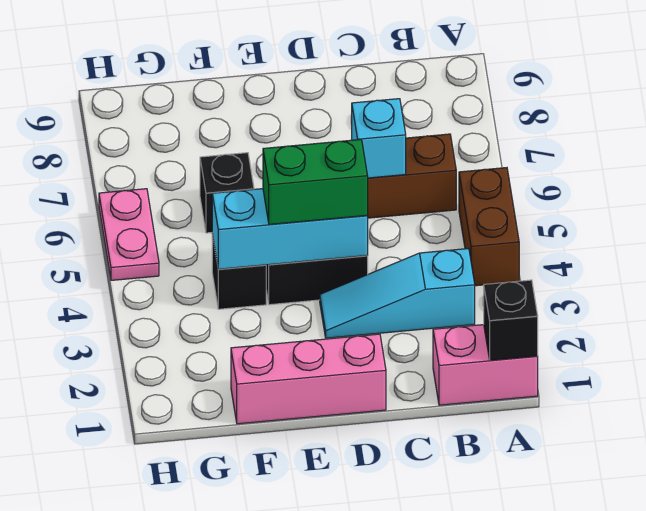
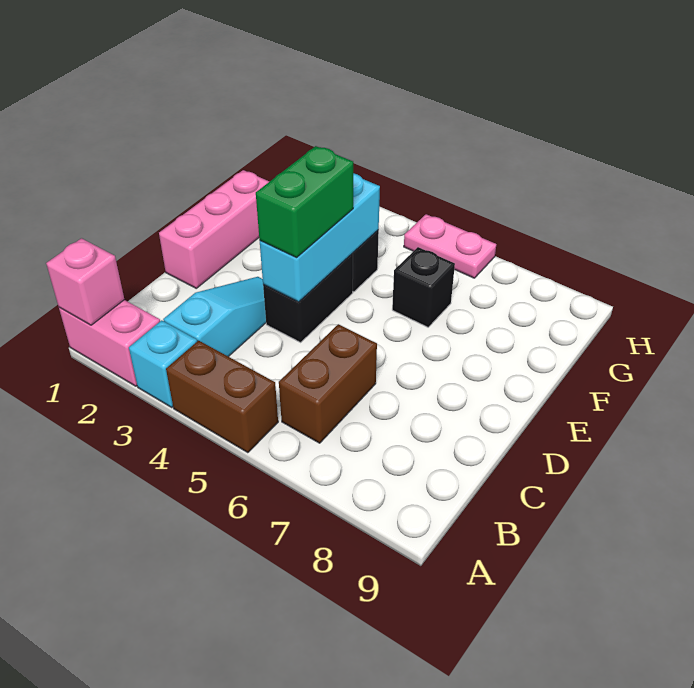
pink brick A1:B1 level 1 -> pink brick A1:A2 level 1
black brick A1 level 2 -> pink brick A1 level 2
cyan brick C6 level 2 -> cyan brick A3 level 1

